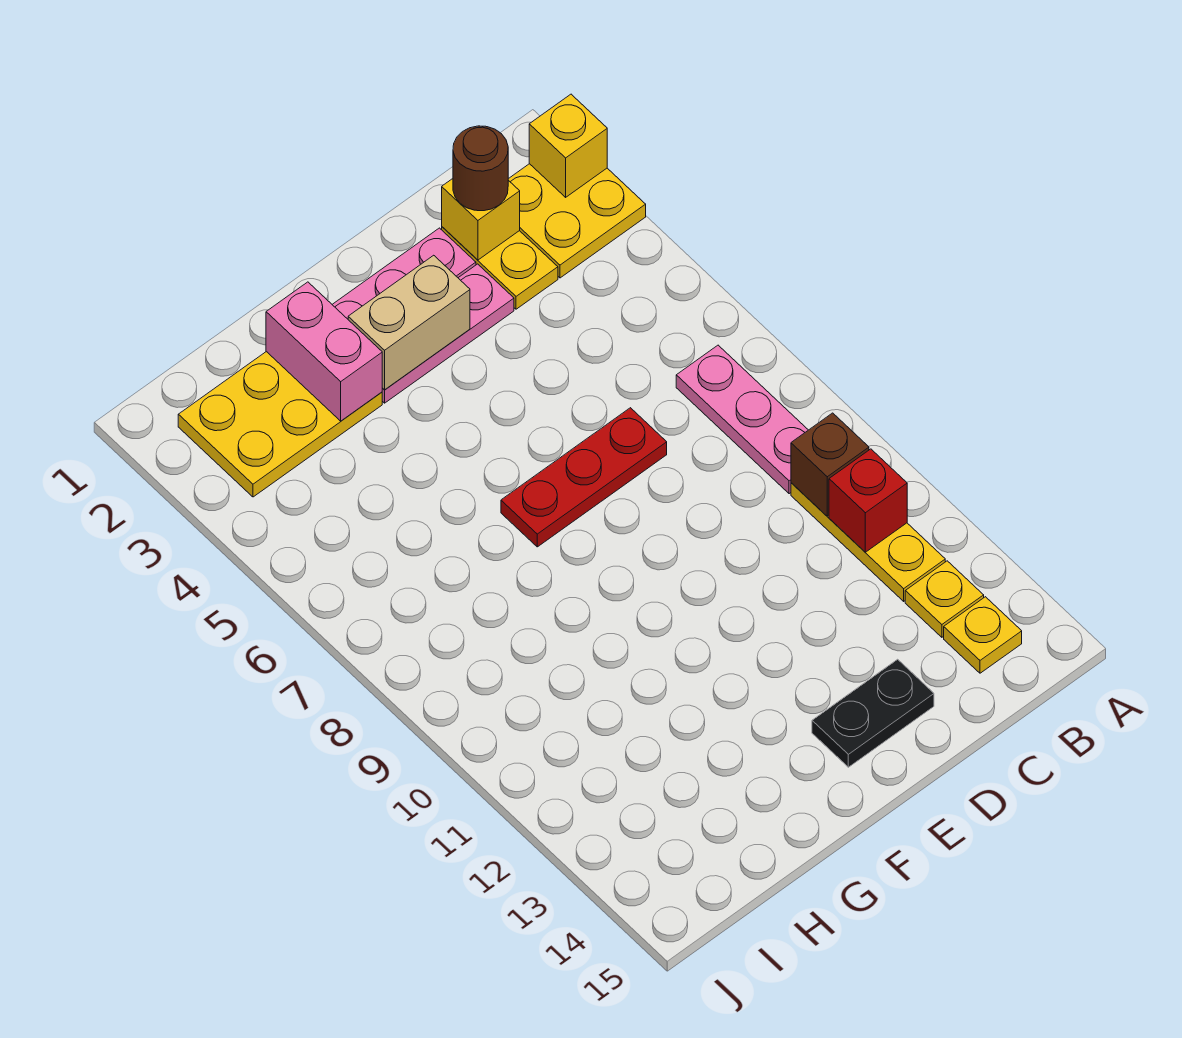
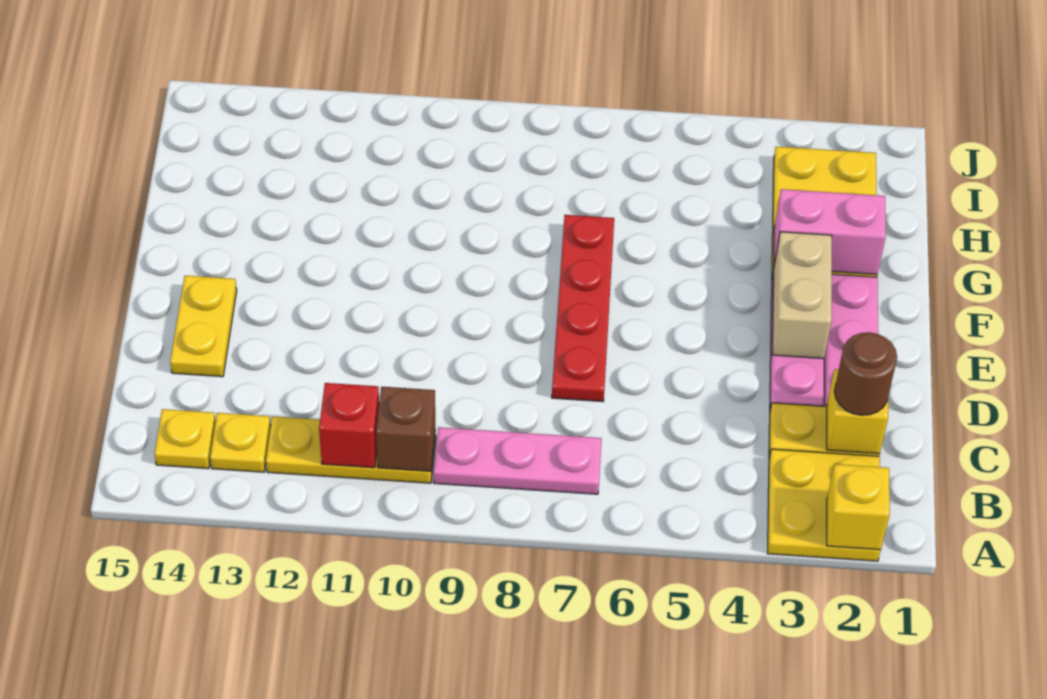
red plate D7:F7 level 1 -> red plate D7:G7 level 1
black plate D14:E14 level 1 -> yellow plate D14:E14 level 1

